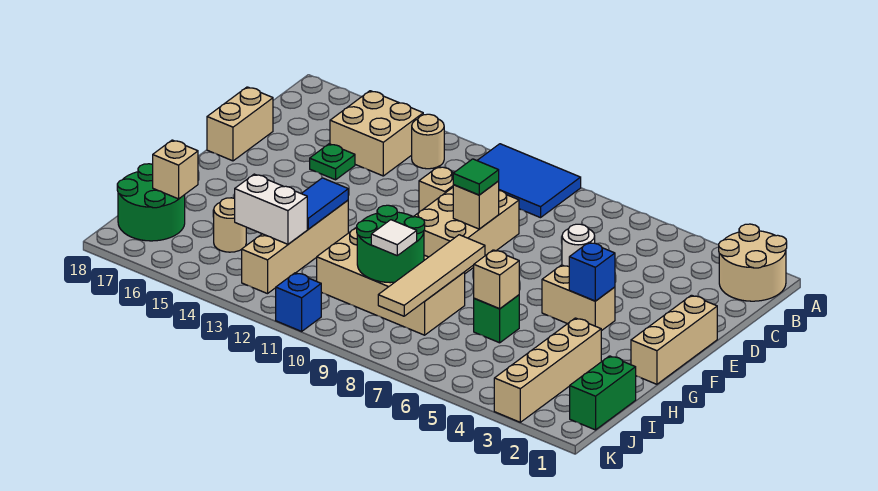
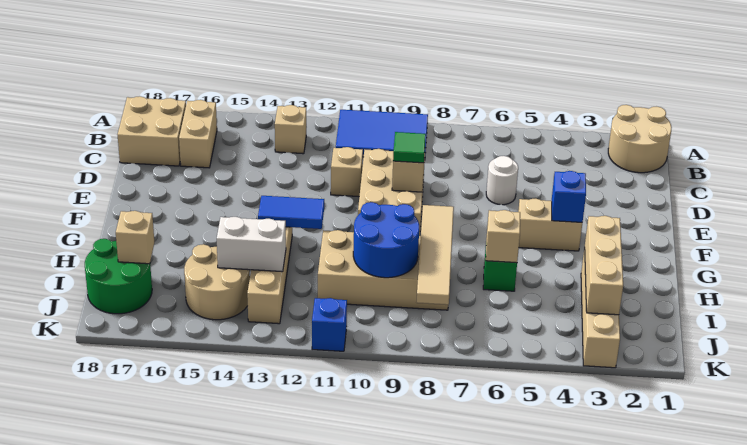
tan round brick B13 level 1 -> tan brick B13 level 1
tan brick B14:C15 level 1 -> tan brick B17:C18 level 1
green plate D15 level 1 -> none
tan brick D18:E18 level 1 -> tan brick B16:C16 level 1
tan brick E1:G1 level 1 -> tan brick H3:J3 level 2
blue tile G13:H13 level 2 -> blue tile G12:G13 level 2
green round brick H9:I10 level 2 -> blue round brick H9:I10 level 2
green brick I1:J1 level 1 -> none
white tile I9 level 3 -> none
tan round brick I15 level 1 -> tan round brick I14:J15 level 1

